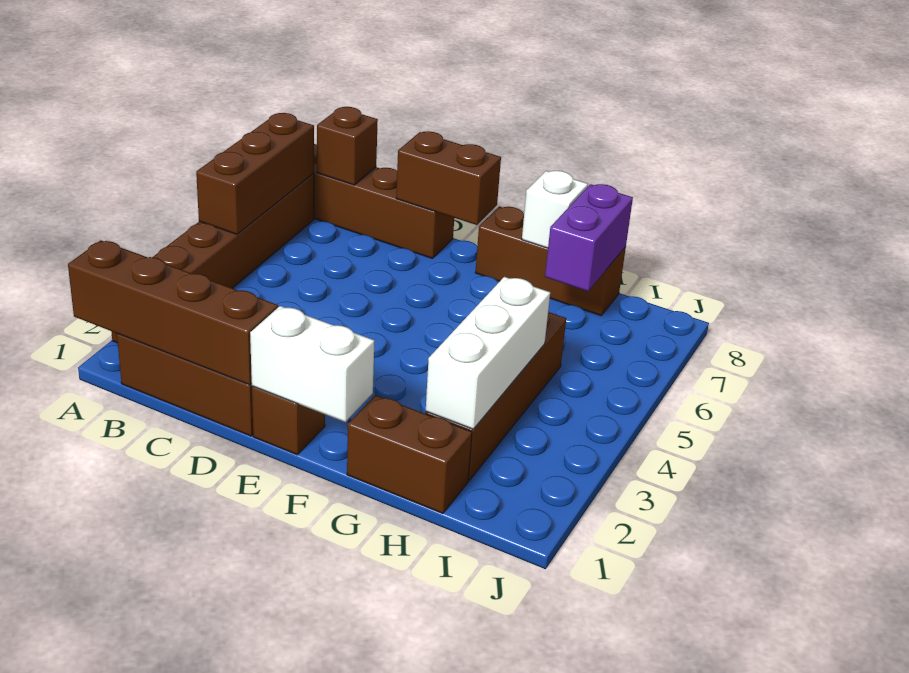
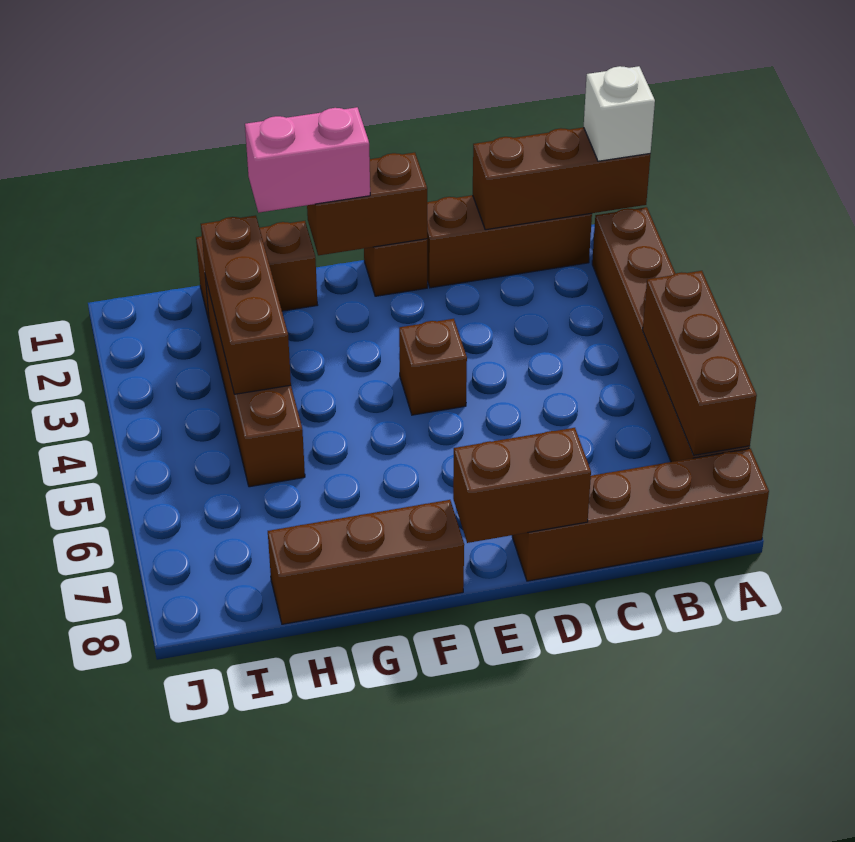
brown brick A1:D1 level 2 -> brown brick A1:C1 level 2
brown brick B8 level 2 -> brown brick E4 level 1
white brick E1:F1 level 2 -> brown brick E1:F1 level 2
none -> pink brick F1:G1 level 3
white brick G8 level 2 -> white brick A1 level 3
white brick H2:H4 level 2 -> brown brick H2:H4 level 2
purple brick H7:H8 level 2 -> none

